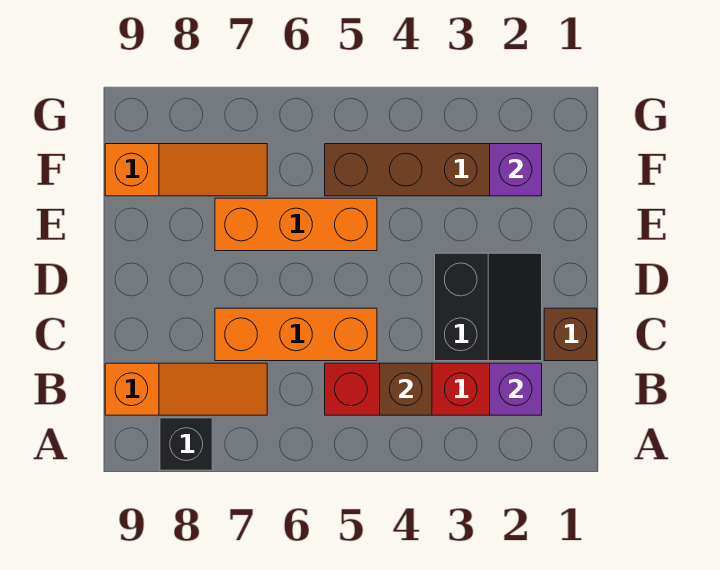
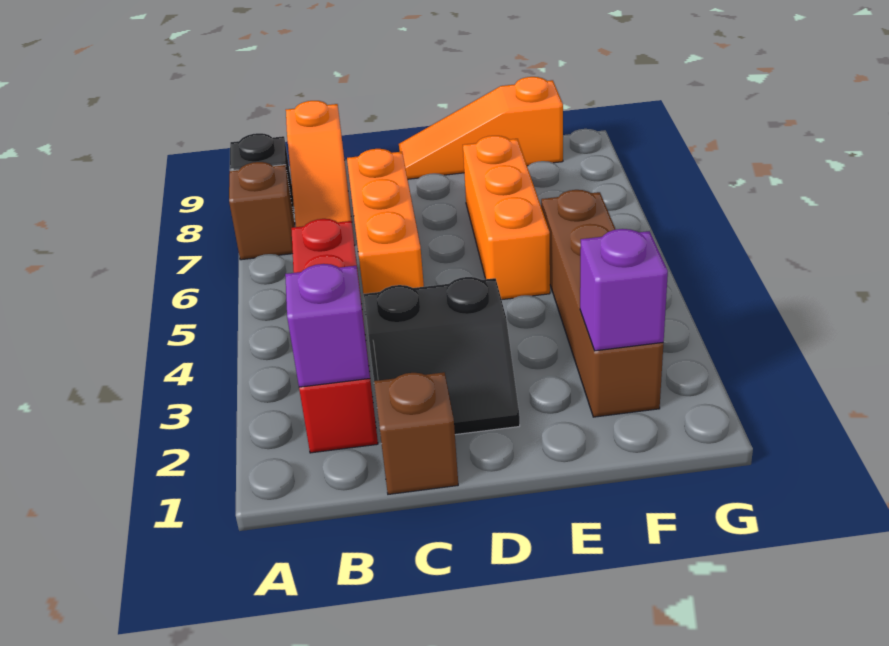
brown brick B4 level 2 -> brown brick A7 level 1
orange slope F7:F9 level 1 top 9 -> orange slope D9:F9 level 1 top F

